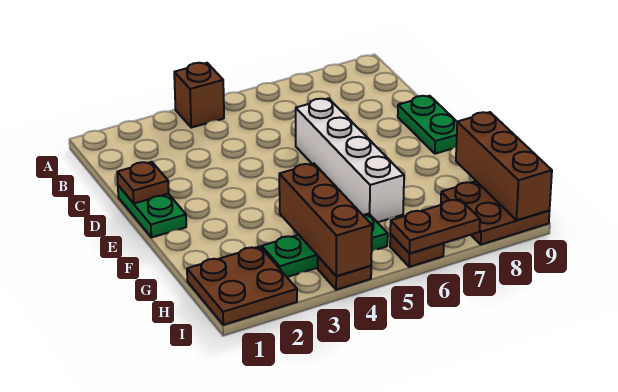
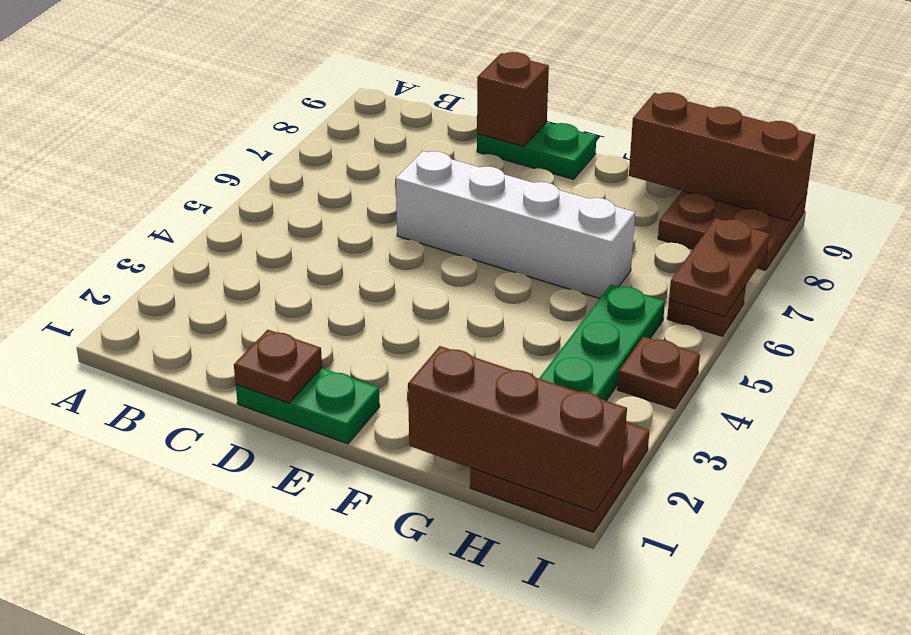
brown brick A4 level 1 -> brown brick D9 level 2
brown brick G4:I4 level 2 -> brown brick G1:I1 level 2

